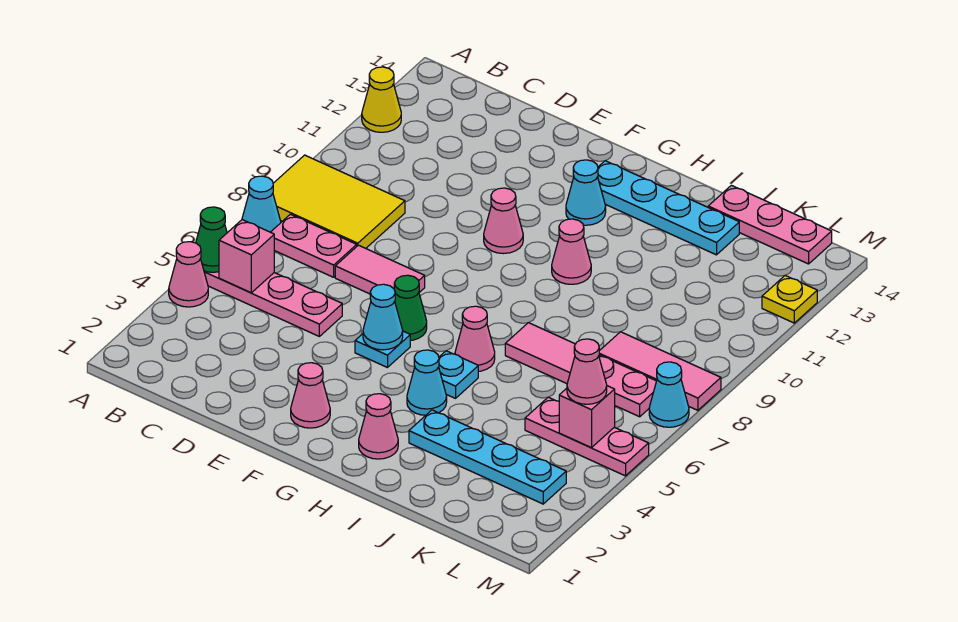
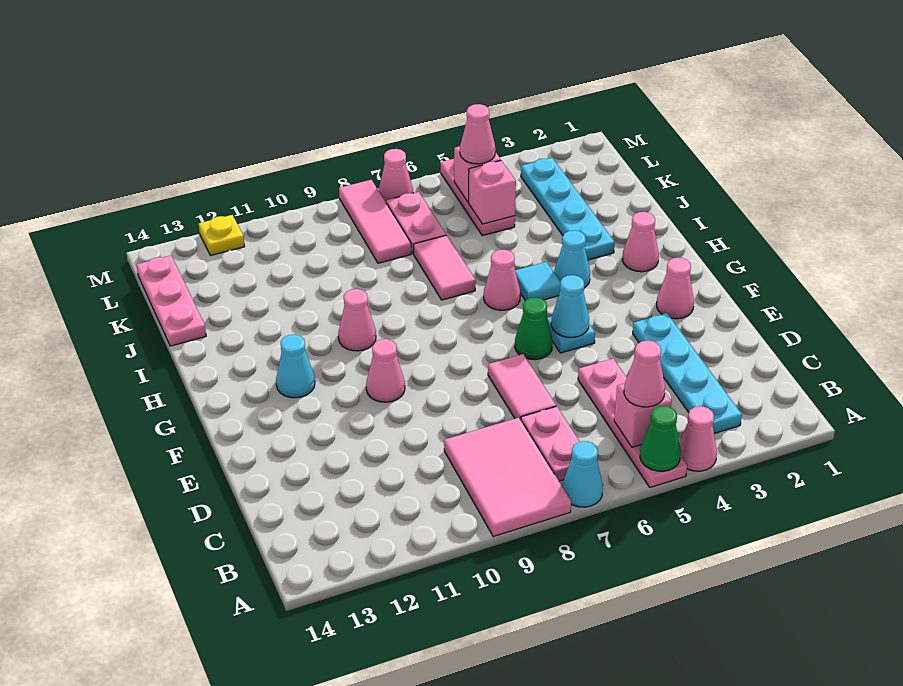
yellow tile A8:C9 level 1 -> pink tile A8:C9 level 1
yellow cone A12 level 1 -> none
none -> pink cone B5 level 3
cyan plate G13:J13 level 1 -> cyan plate B3:E3 level 1
cyan plate H5 level 1 -> cyan tile H5 level 1
none -> pink brick K5 level 2
cyan cone M7 level 1 -> pink cone M7 level 1

